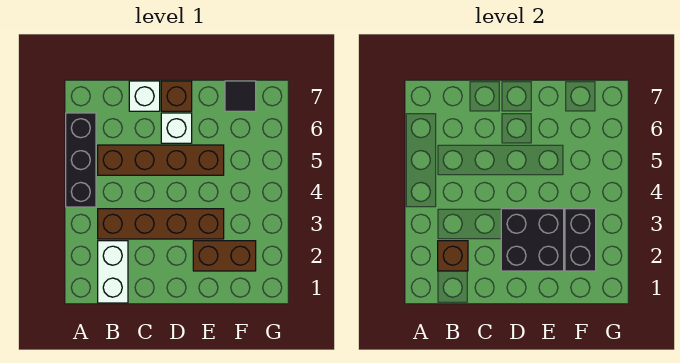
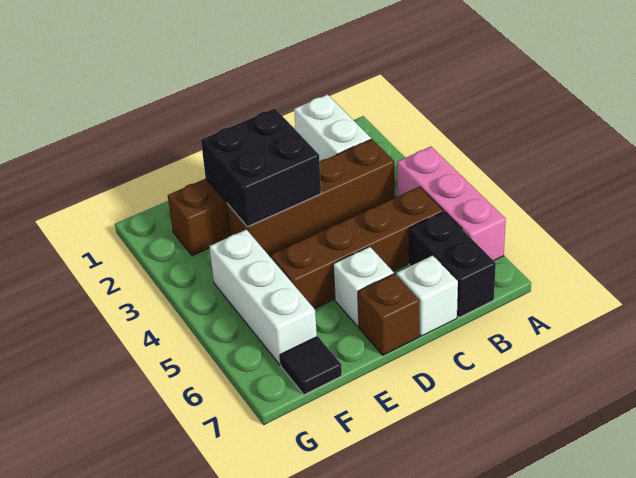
black brick A4:A6 level 1 -> pink brick A4:A6 level 1
brown brick B2 level 2 -> none
black brick F2:F3 level 2 -> black brick B6:B7 level 1
none -> white brick F4:F6 level 1

